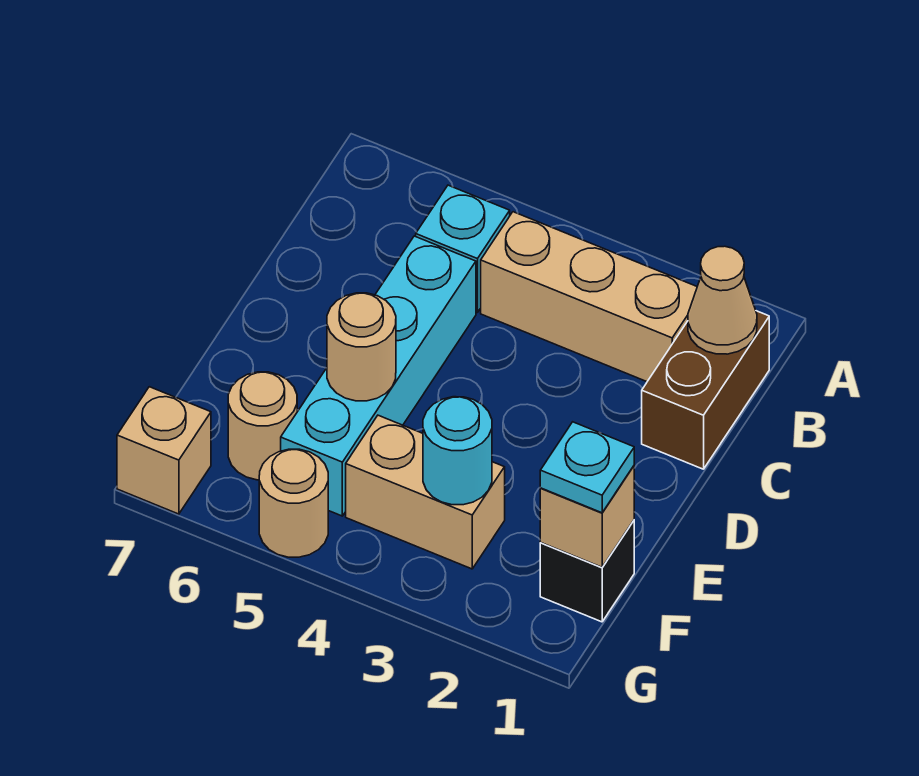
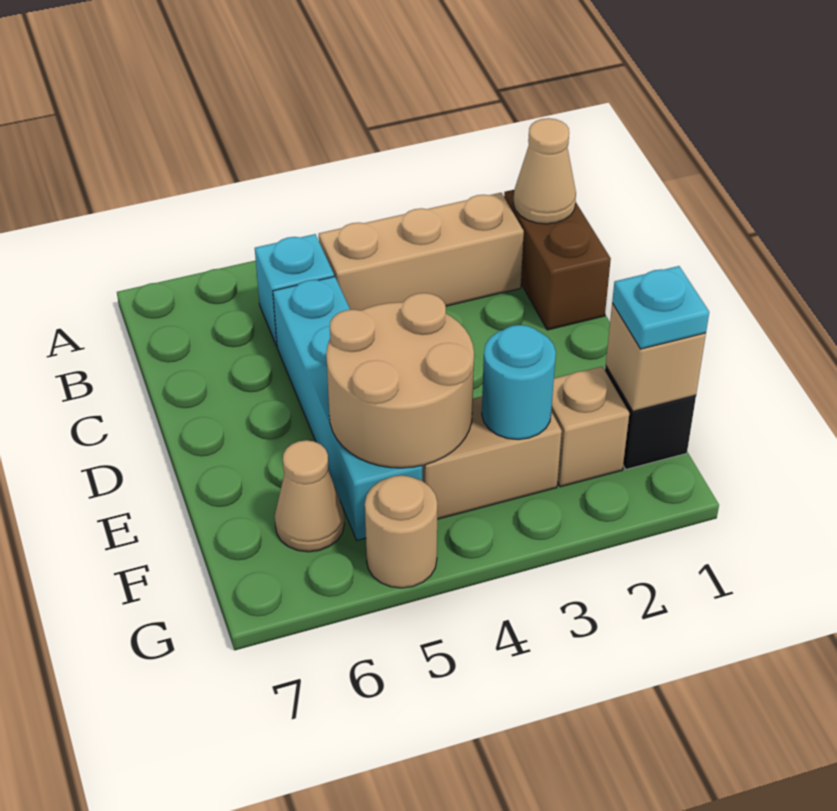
tan round brick E5 level 2 -> tan round brick E4:F5 level 2
tan round brick F6 level 1 -> tan cone F6 level 1
tan brick G7 level 1 -> tan brick F2 level 1

